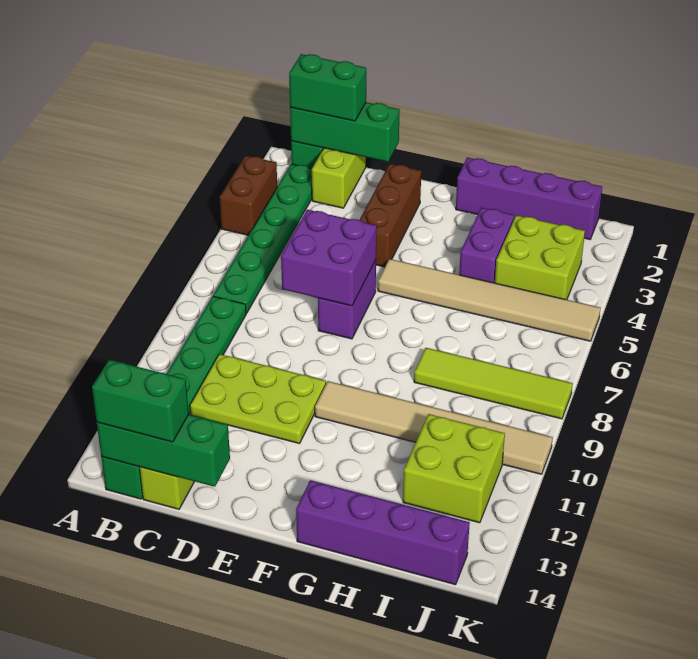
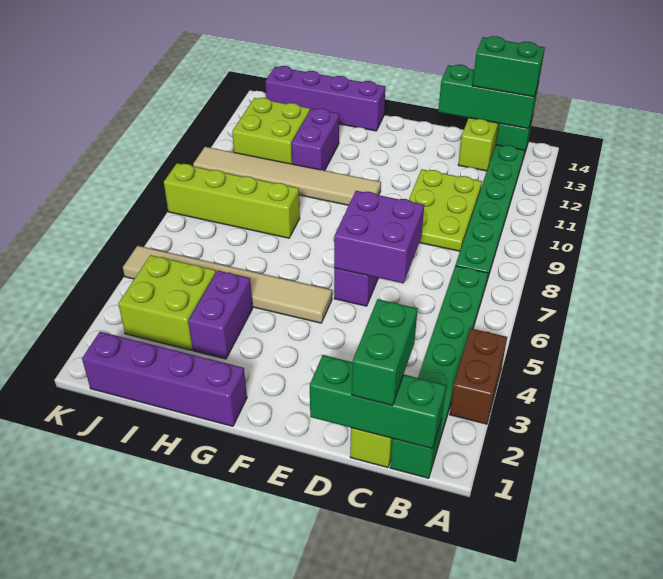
green brick B1:C1 level 3 -> green brick C1:C2 level 3
lime plate C10:E11 level 1 -> lime plate C9:D11 level 1
brown brick E2:E4 level 1 -> none
lime tile H8:K8 level 1 -> lime brick H8:K8 level 1
none -> purple brick H11:H12 level 1

